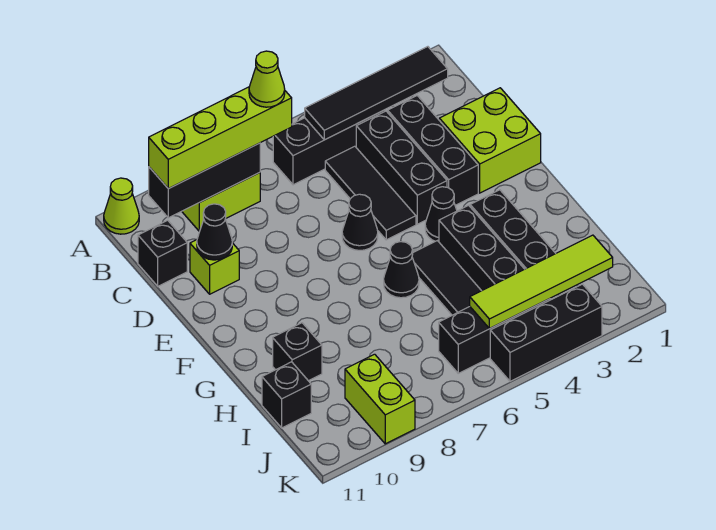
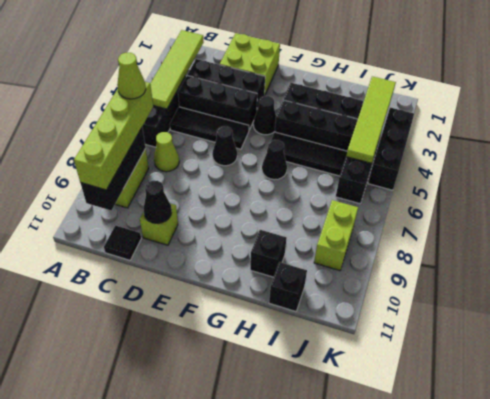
lime cone A11 level 1 -> lime cone C7 level 1
black tile B2:B5 level 2 -> lime tile B2:B5 level 2
black brick C11 level 1 -> black tile C11 level 1
lime brick J9:K9 level 1 -> lime brick J8:J9 level 1

